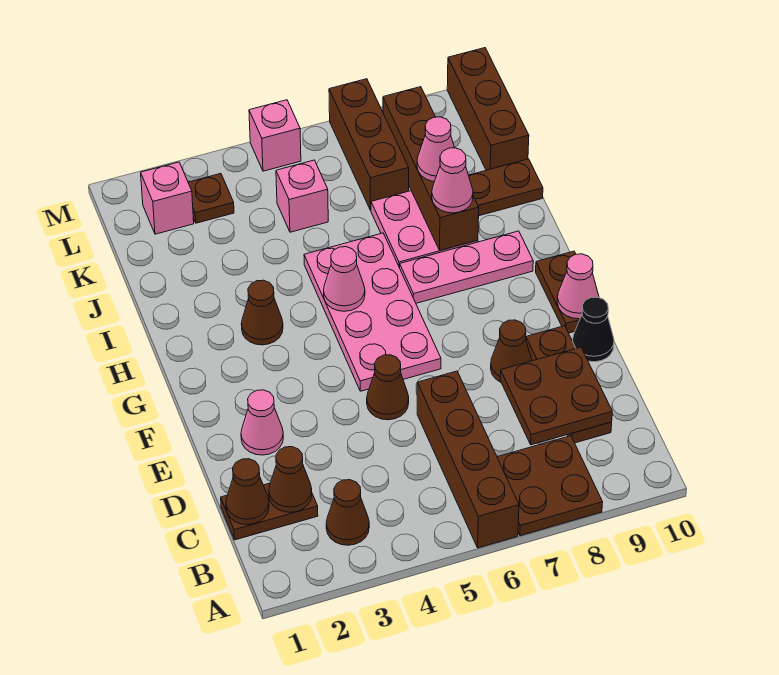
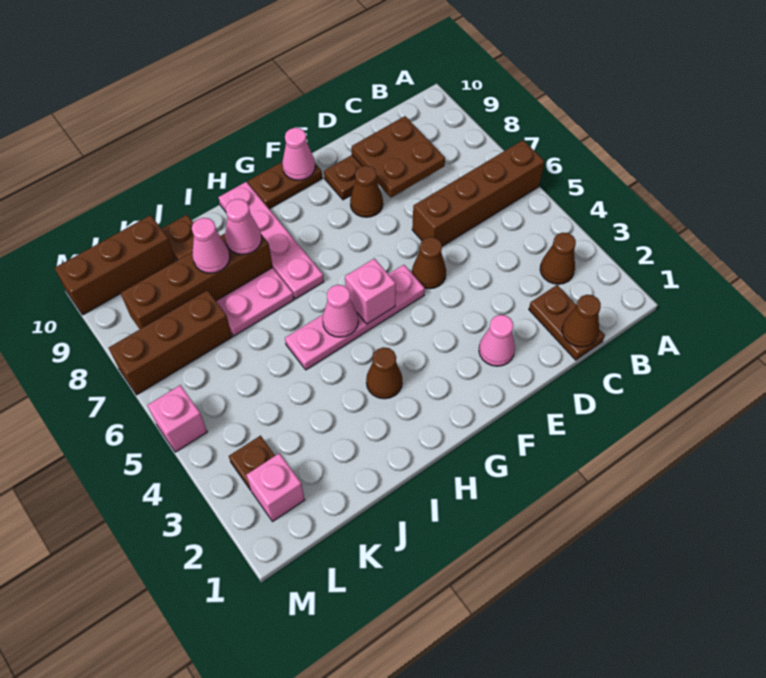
brown plate A7:B8 level 1 -> none
brown cone C2 level 2 -> none
black cone E10 level 1 -> none
pink plate F5:I6 level 1 -> pink plate F5:I5 level 1
pink plate H7:H9 level 1 -> pink plate H7:H10 level 1
pink brick K5 level 1 -> pink brick G5 level 2

